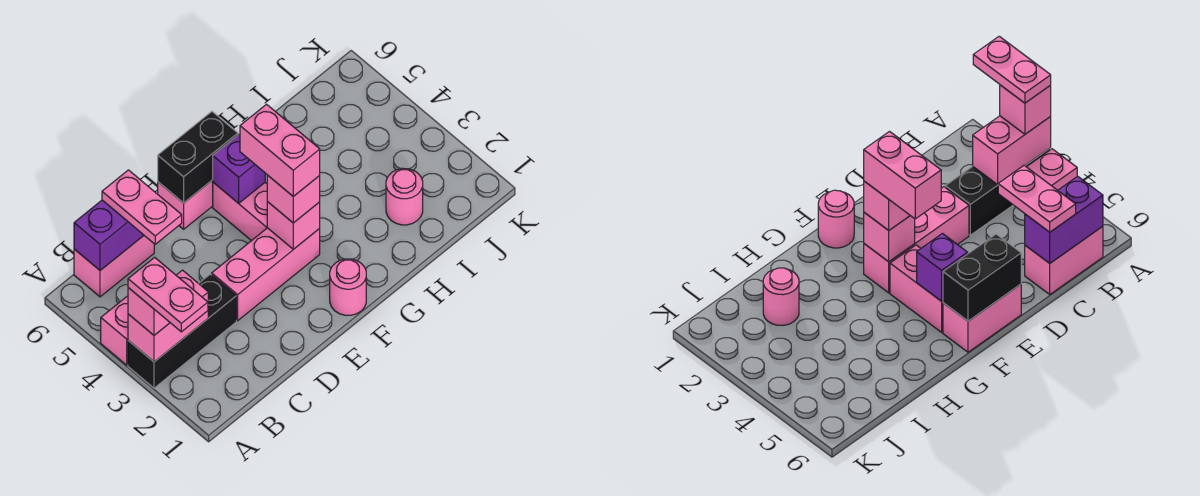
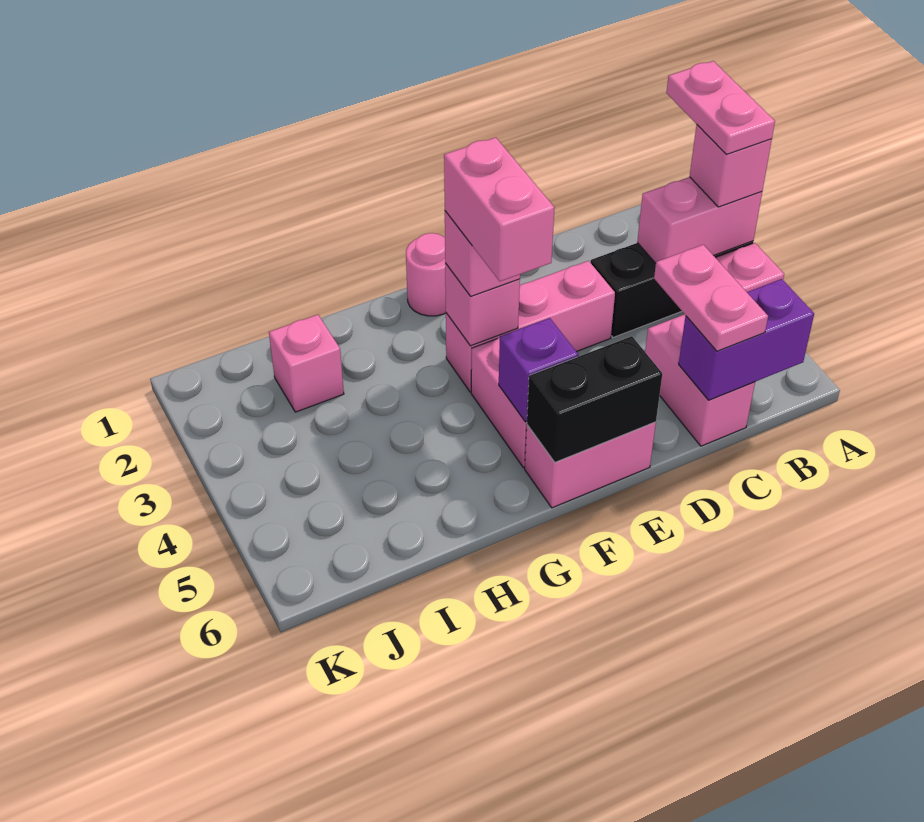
pink brick B6:C6 level 1 -> pink brick C5:C6 level 1
pink round brick I2 level 1 -> pink brick I2 level 1

